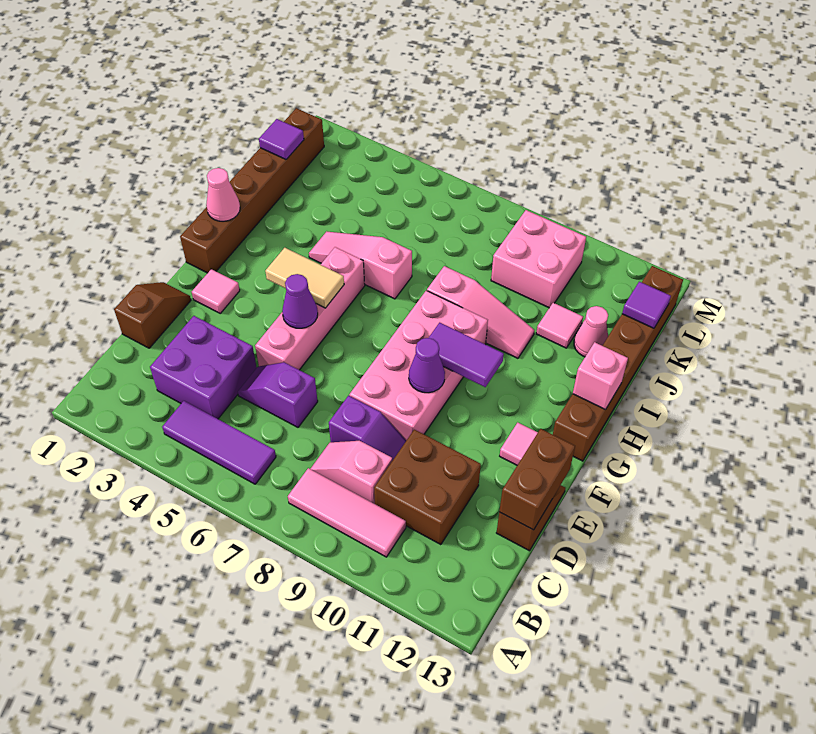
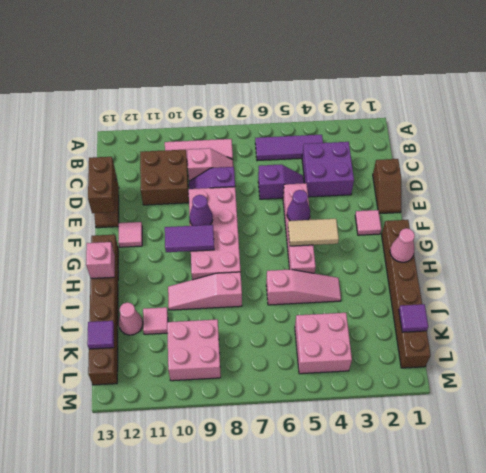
none -> pink brick K4:L5 level 1

